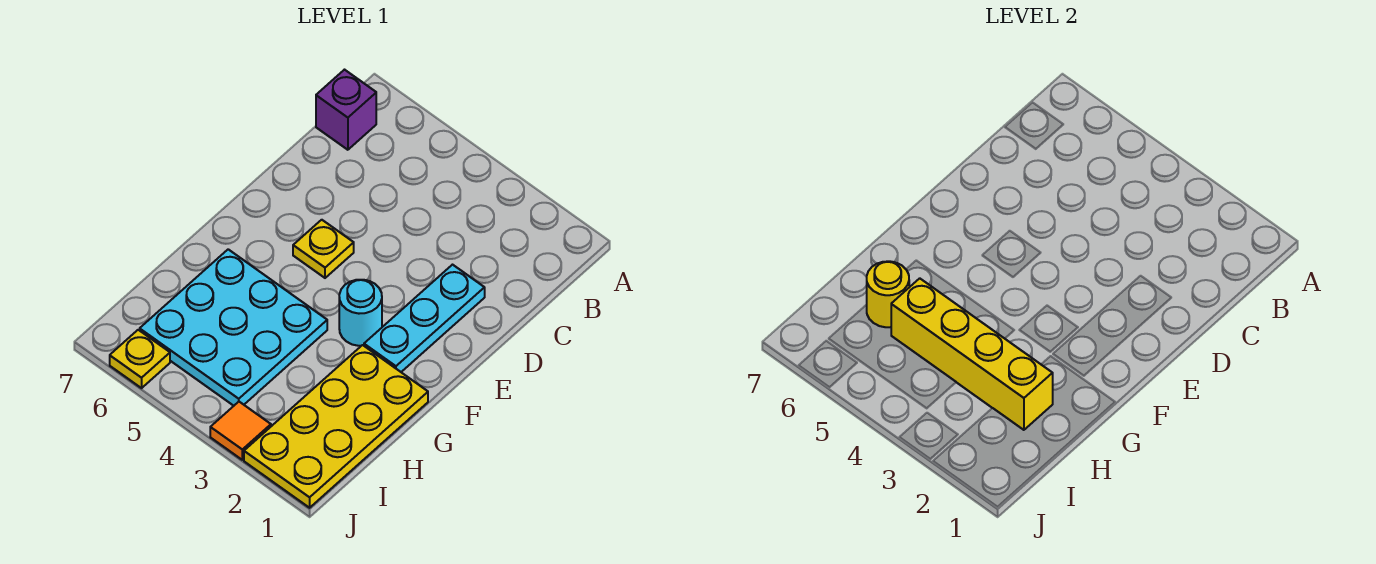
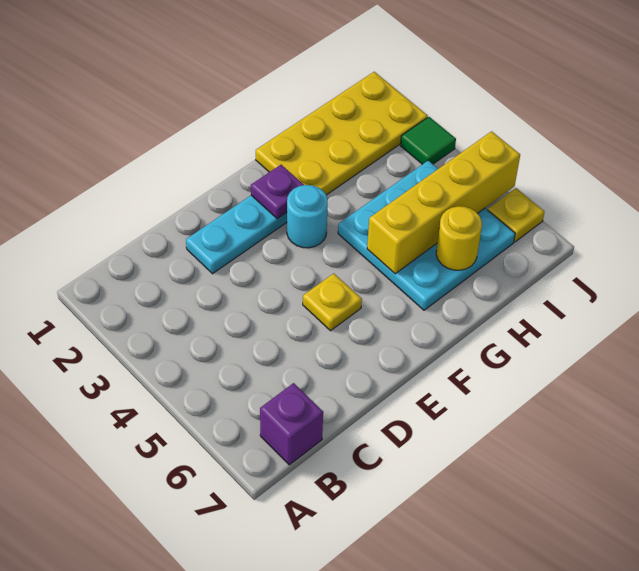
none -> purple plate F2 level 2
yellow brick H2:H5 level 2 -> yellow brick G5:J5 level 2
orange tile J3 level 1 -> green tile J3 level 1

